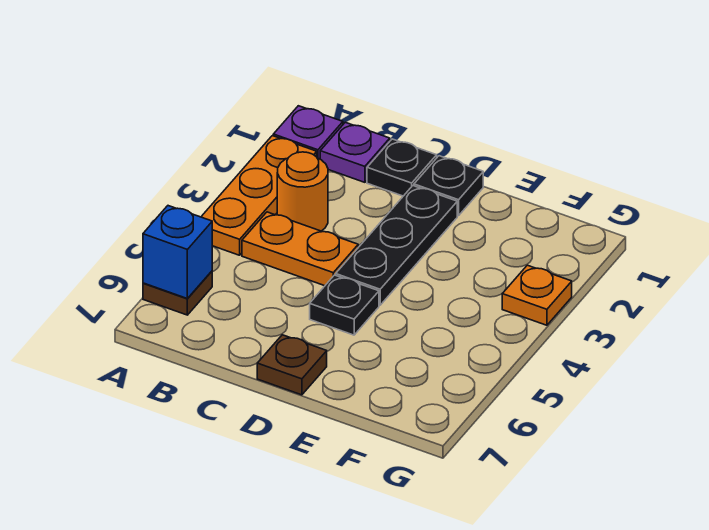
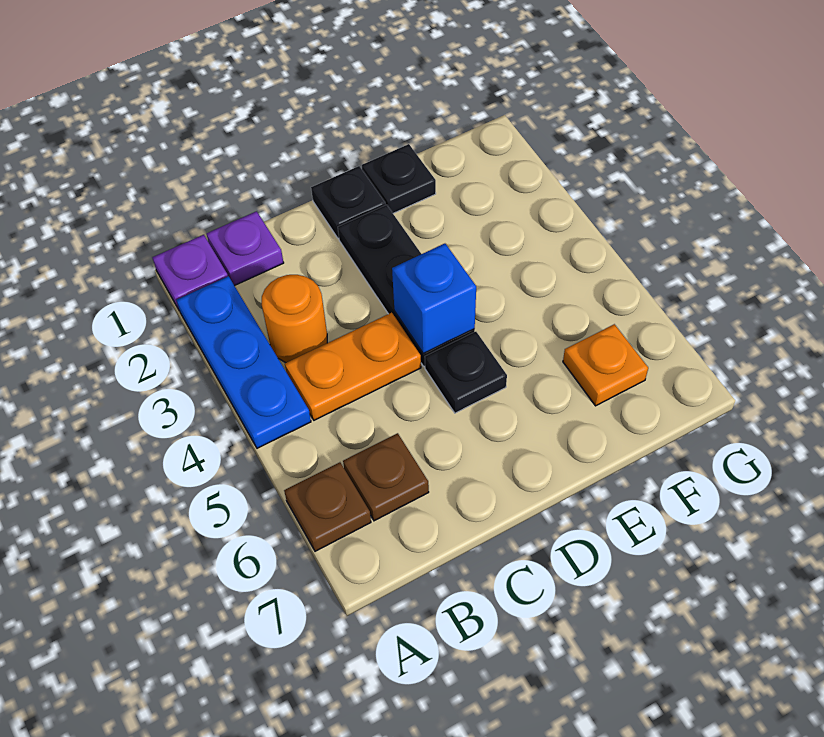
orange plate A2:A4 level 1 -> blue plate A2:A4 level 1
blue brick A6 level 2 -> blue brick D4 level 2
black plate C1 level 1 -> black plate E1 level 1
brown plate D7 level 1 -> brown plate B6 level 1
orange plate G3 level 1 -> orange plate F6 level 1

